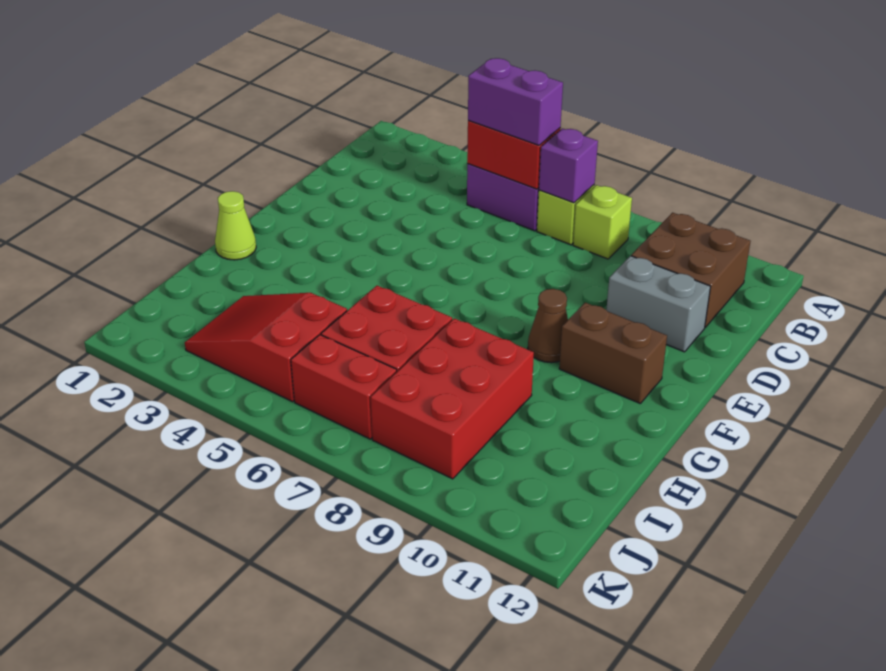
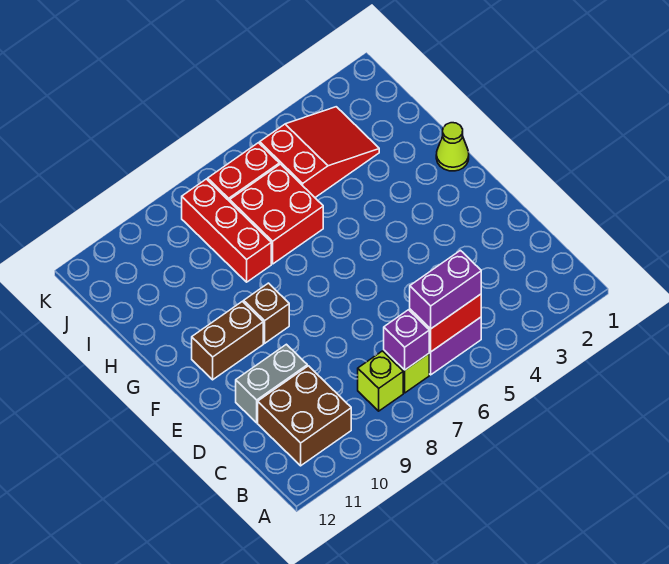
brown cone F9 level 1 -> brown brick F9 level 1
red brick H8:J9 level 1 -> red brick H8:J8 level 1

